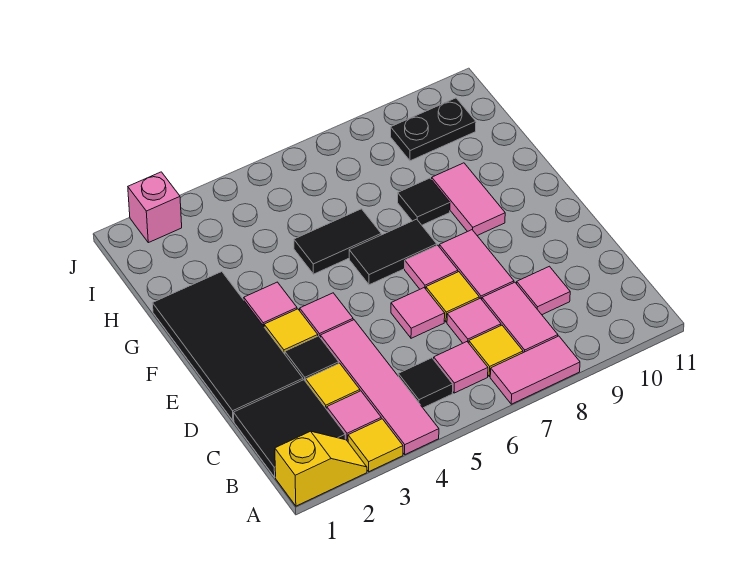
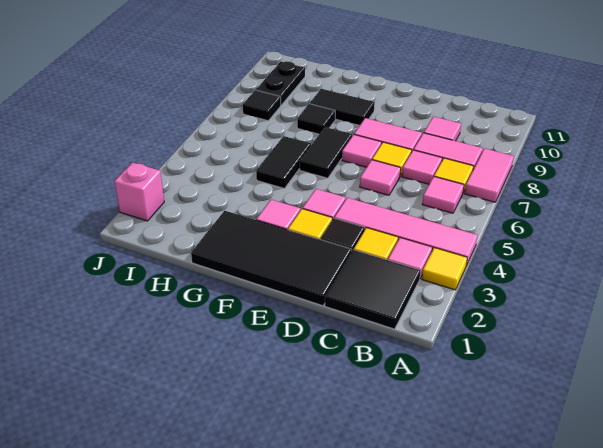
yellow slope A1:A2 level 1 top 1 -> none
black tile B5 level 1 -> black tile I8 level 1
pink tile F9:G9 level 1 -> black tile F9:G9 level 1

